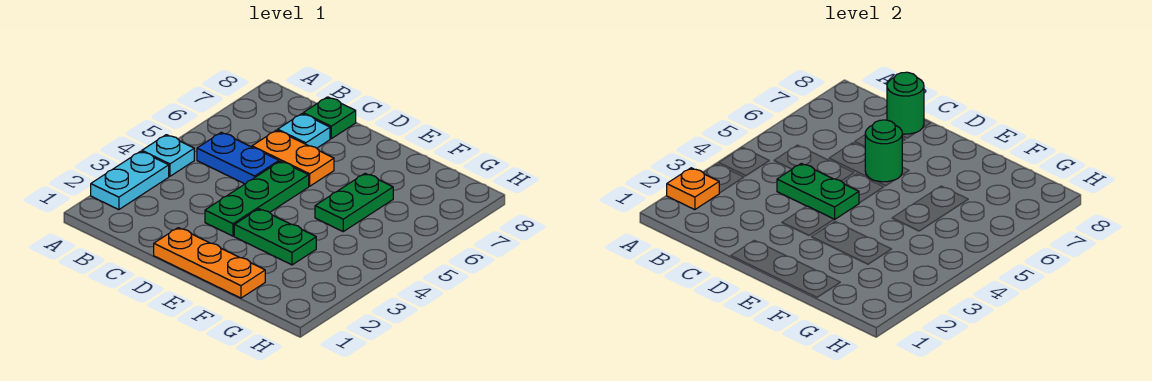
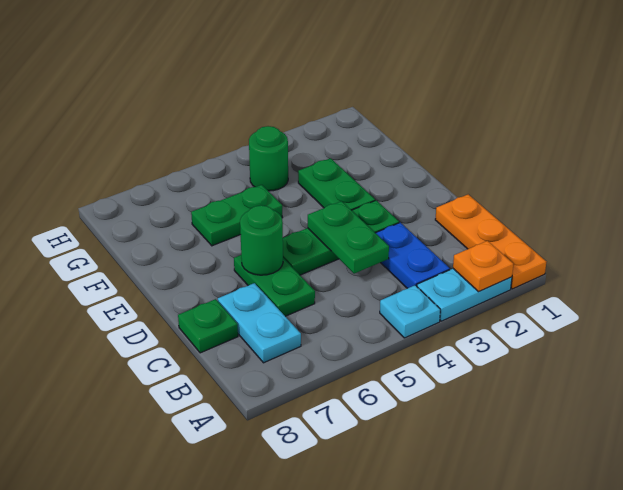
blue plate B5:C5 level 1 -> blue plate B3:C3 level 1
orange plate C6:D6 level 1 -> green plate C6:D6 level 1
cyan plate C7 level 1 -> cyan plate B7:C7 level 1
green round brick C8 level 2 -> green round brick G4 level 1
orange plate D1:F1 level 1 -> orange plate A1:C1 level 1

